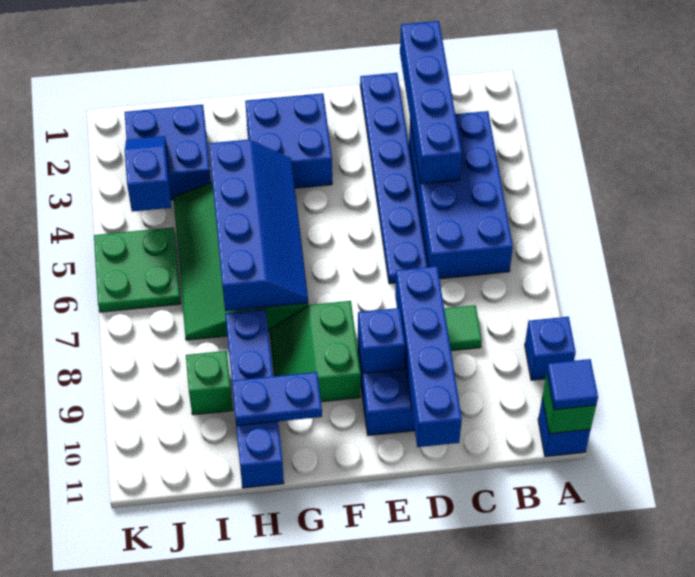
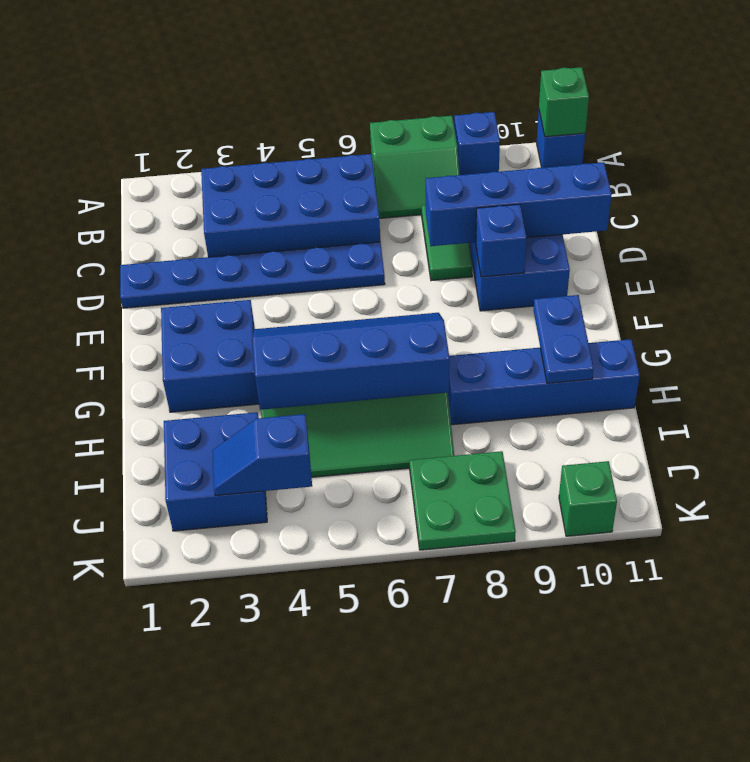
blue tile A11 level 3 -> none
blue brick C1:C4 level 2 -> none
green slope F8:G9 level 1 top F -> green slope A7:B8 level 1 top A
green brick I9 level 1 -> green brick K10 level 1
green plate J5:K6 level 1 -> green plate J7:K8 level 1

